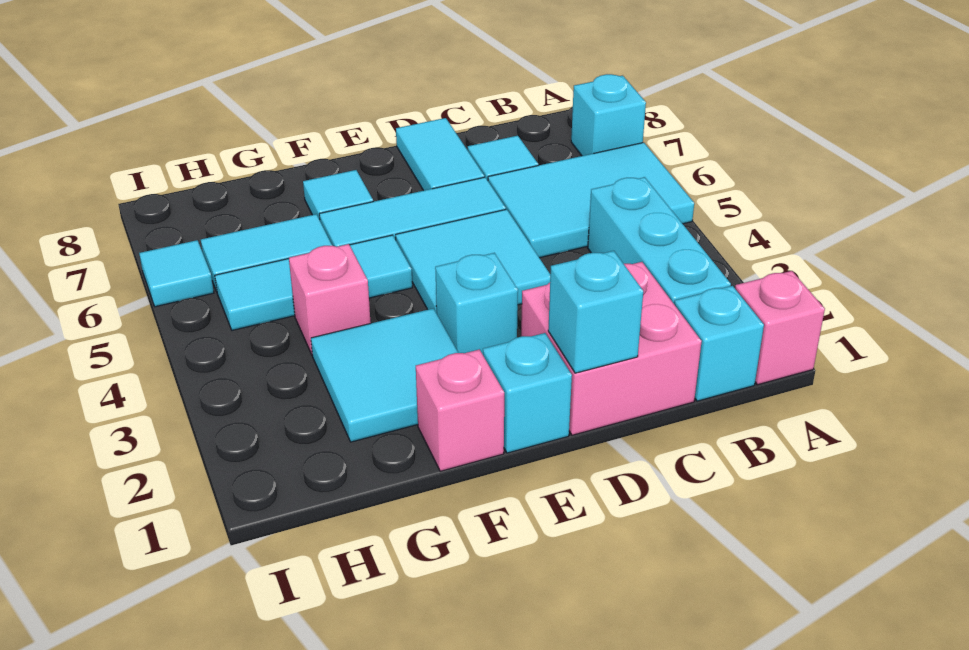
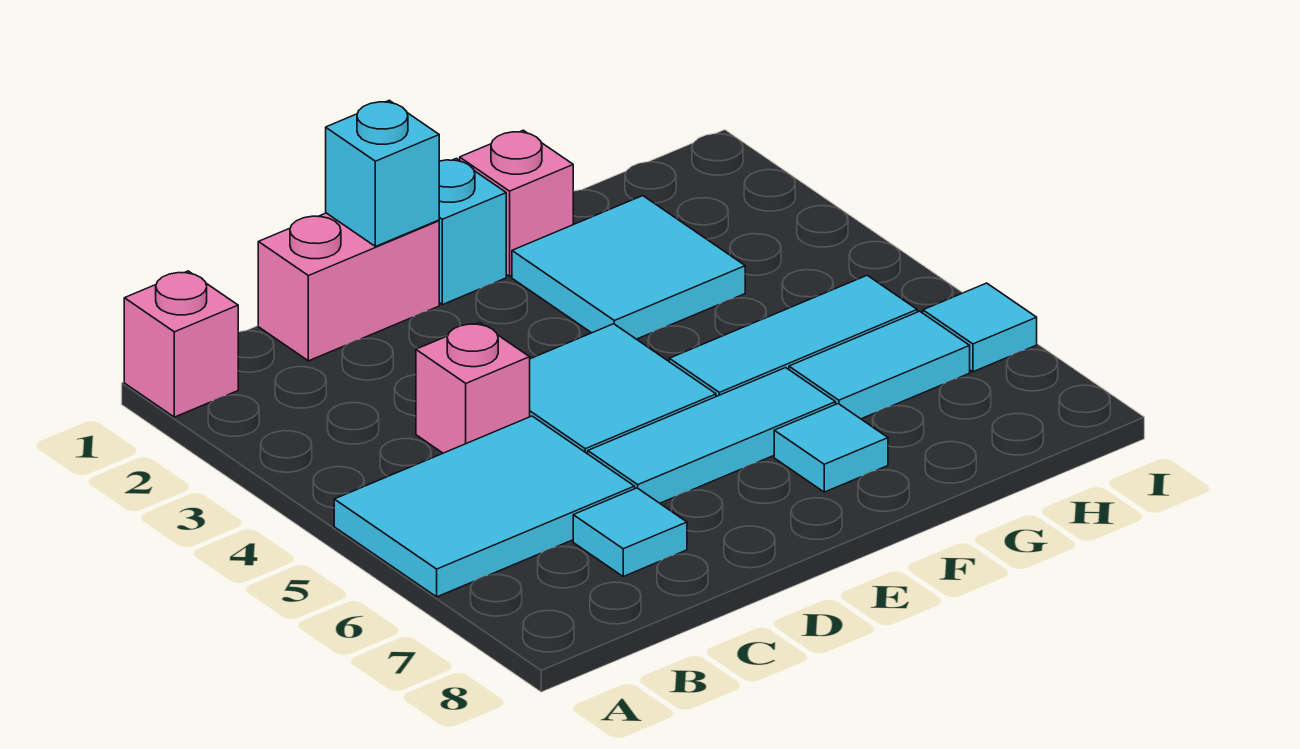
cyan brick A7 level 1 -> none
cyan brick B1 level 1 -> none
cyan brick B2:B4 level 1 -> none
pink brick C1:D2 level 1 -> pink brick C1:D1 level 1
cyan tile D7:D8 level 1 -> none
cyan brick E3 level 1 -> none
pink brick G4 level 1 -> pink brick C4 level 1

